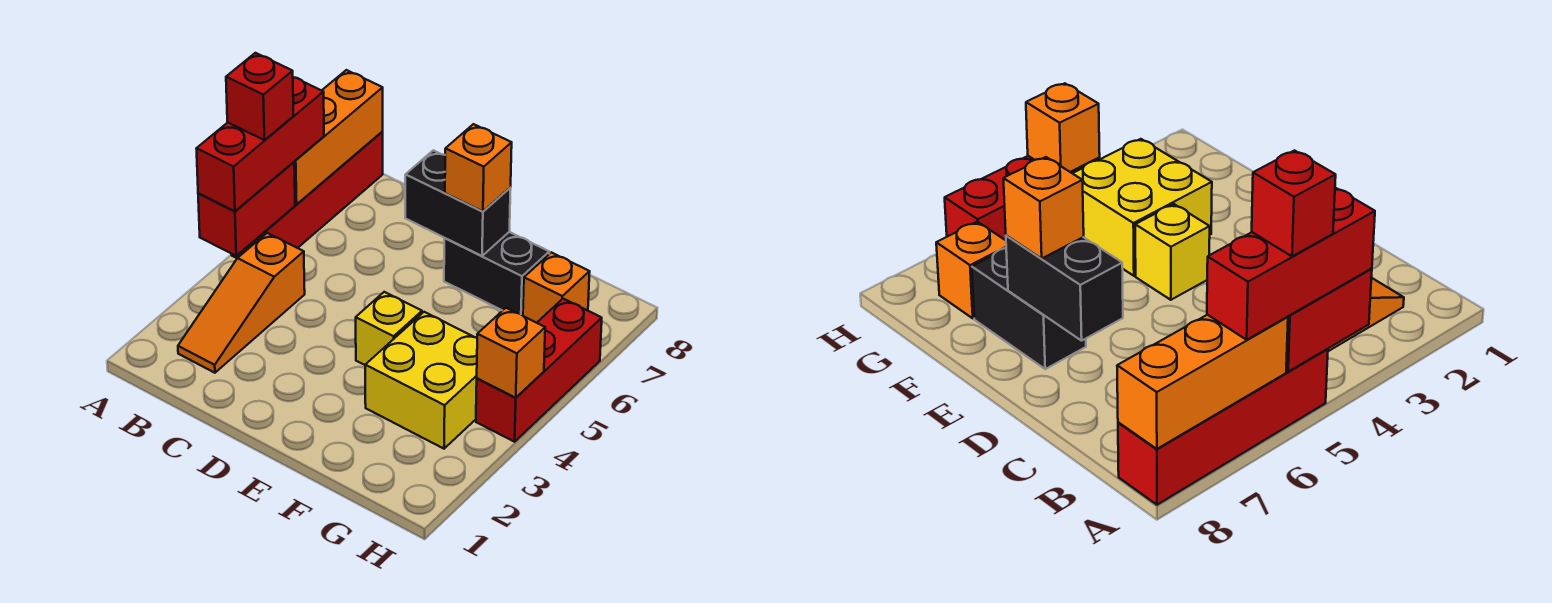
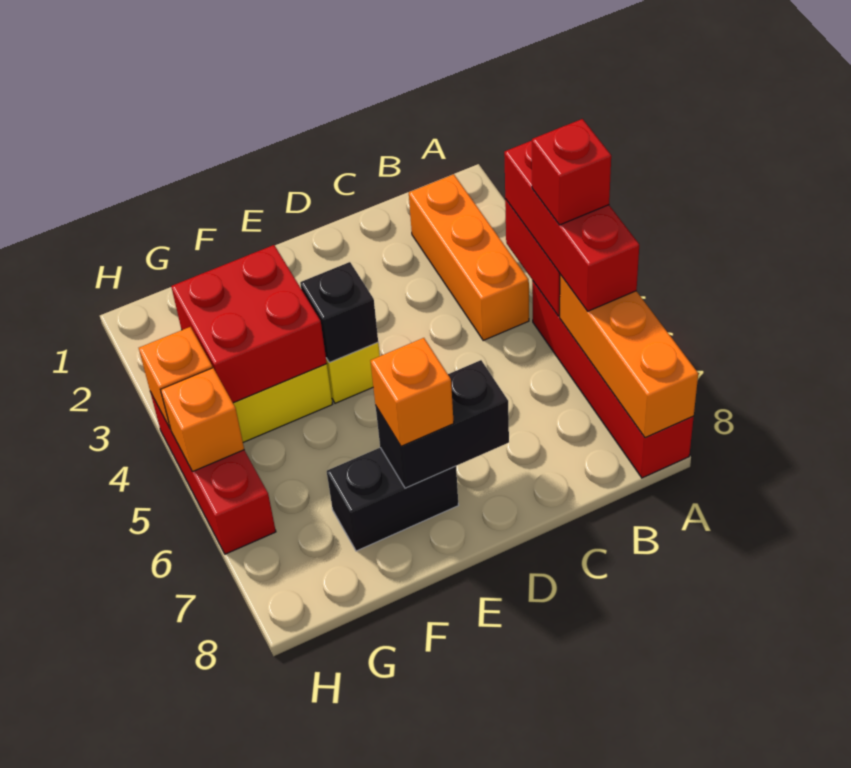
orange slope B2:B4 level 1 top 4 -> orange brick B2:B4 level 1
none -> black brick E4 level 2
none -> red brick F3:G4 level 2
orange brick G7 level 1 -> orange brick H5 level 2

